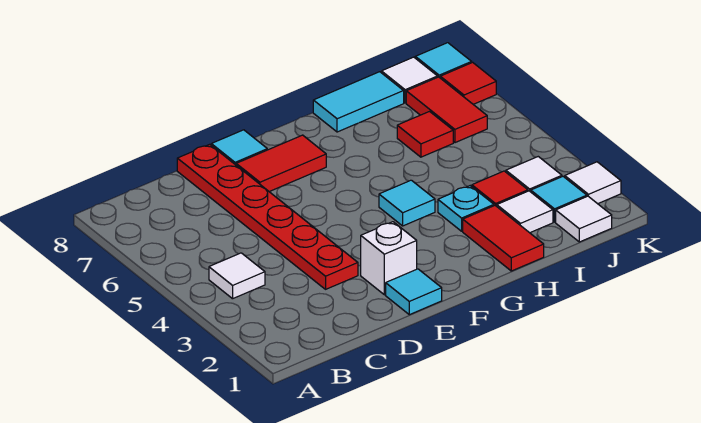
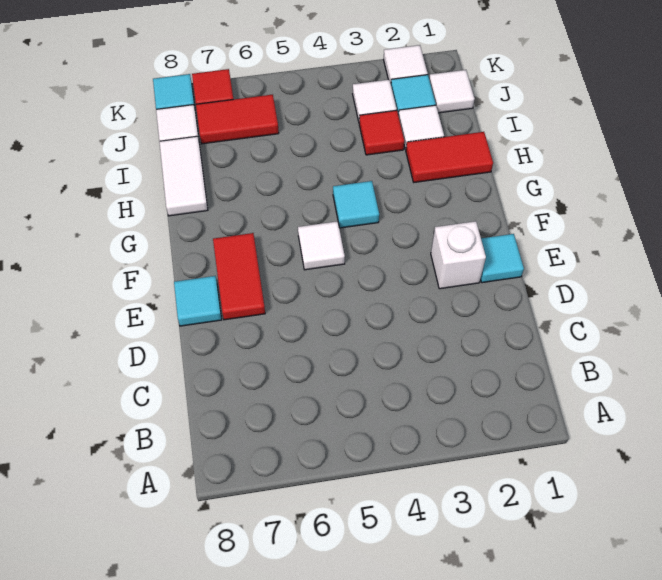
white tile B4 level 1 -> white tile F5 level 1
red plate D3:D8 level 1 -> none
cyan plate H3 level 1 -> none
cyan tile H8:I8 level 1 -> white tile H8:I8 level 1
red tile I6 level 1 -> none

